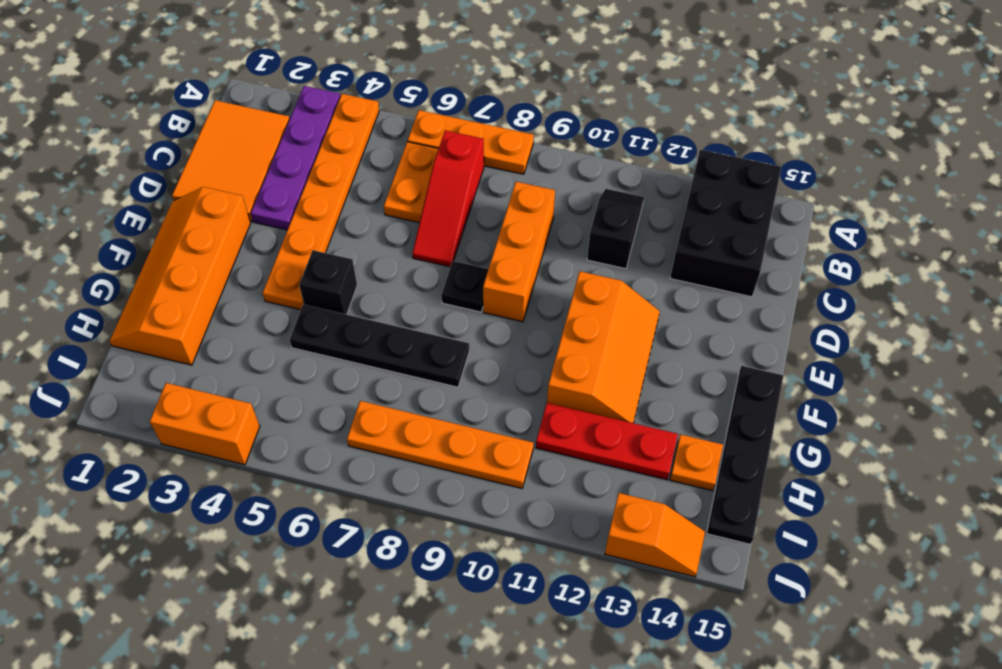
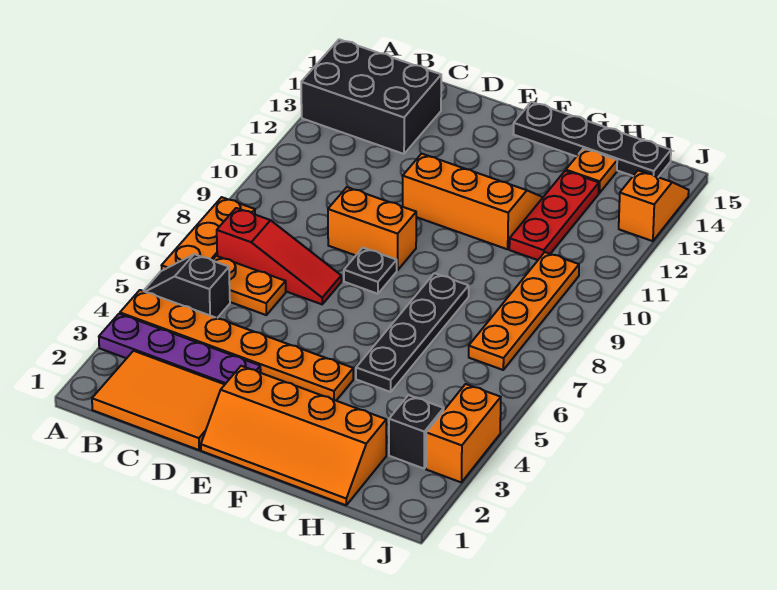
black slope B11:C11 level 1 top C -> black slope A5:B5 level 1 top B
orange brick C9:E9 level 1 -> orange brick D9:E9 level 1
black brick F5 level 1 -> black brick I3 level 1

